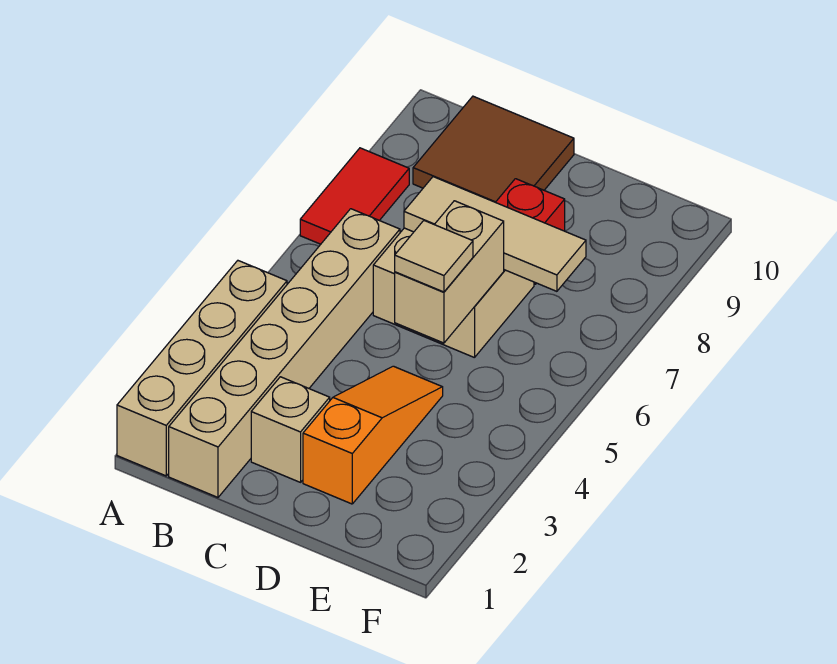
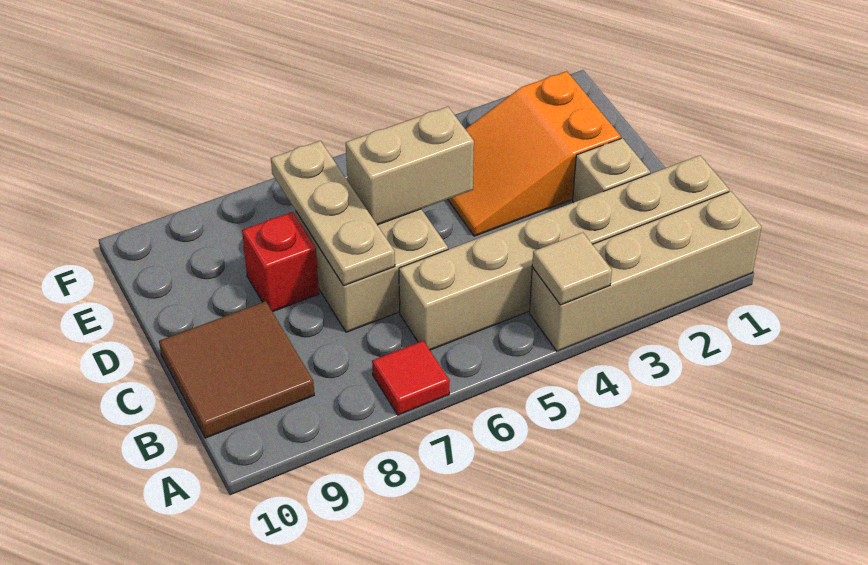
red tile A7:A8 level 1 -> red tile A7 level 1
tan tile C7:E7 level 2 -> tan plate C7:E7 level 2
orange slope D2:D4 level 1 top 2 -> orange slope D2:E4 level 1 top 2
tan tile D5 level 3 -> tan tile A4 level 2

